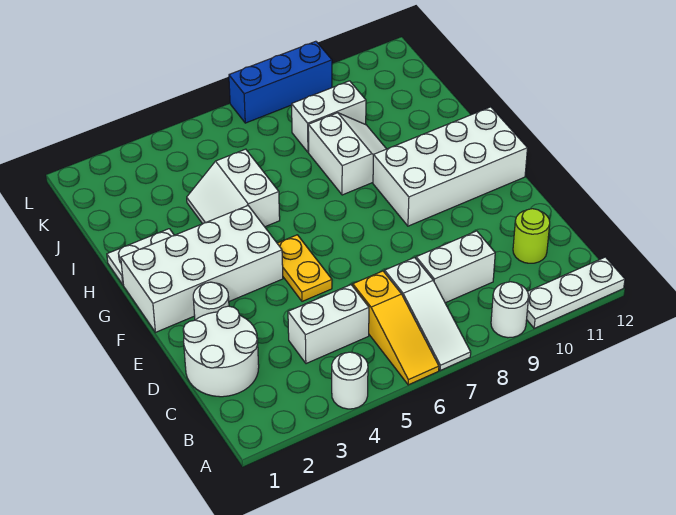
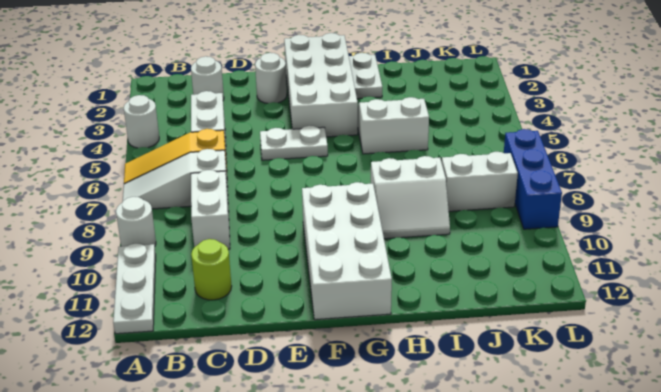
white round brick C1:D2 level 1 -> white round brick C2 level 1
yellow plate E5:F5 level 1 -> white plate E5:F5 level 1
white brick J8:J9 level 1 -> white brick J8:K8 level 1

